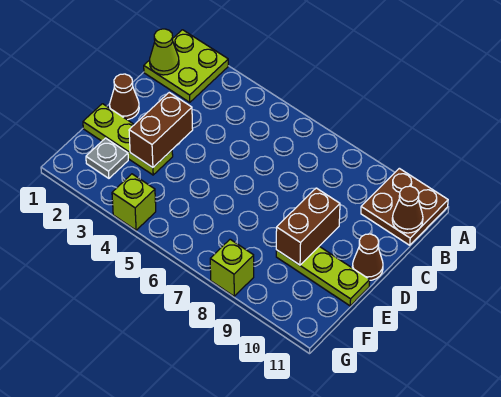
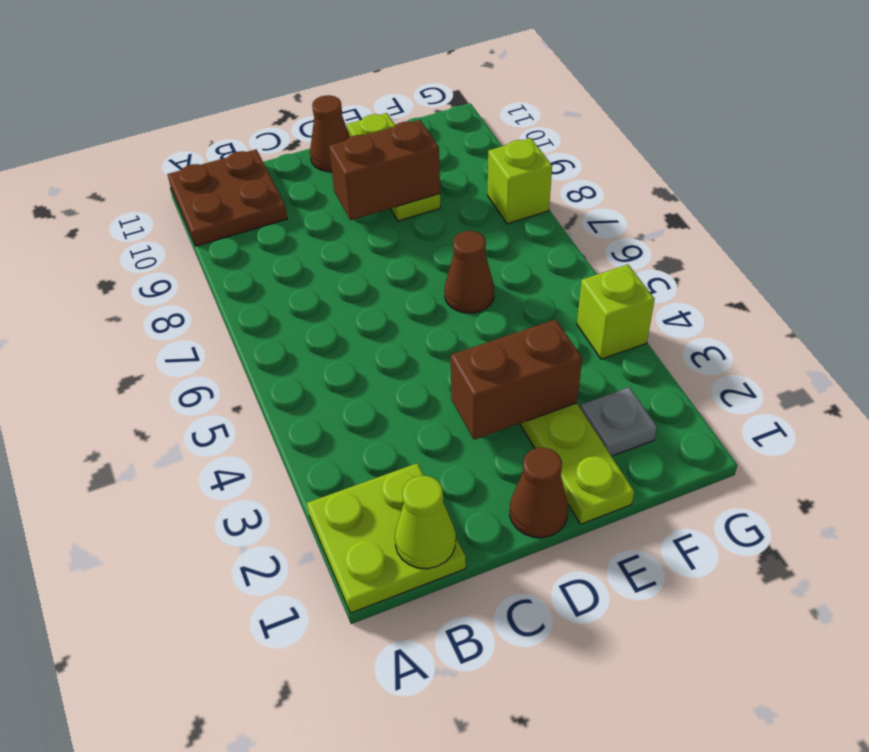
brown cone B11 level 2 -> brown cone E6 level 1

